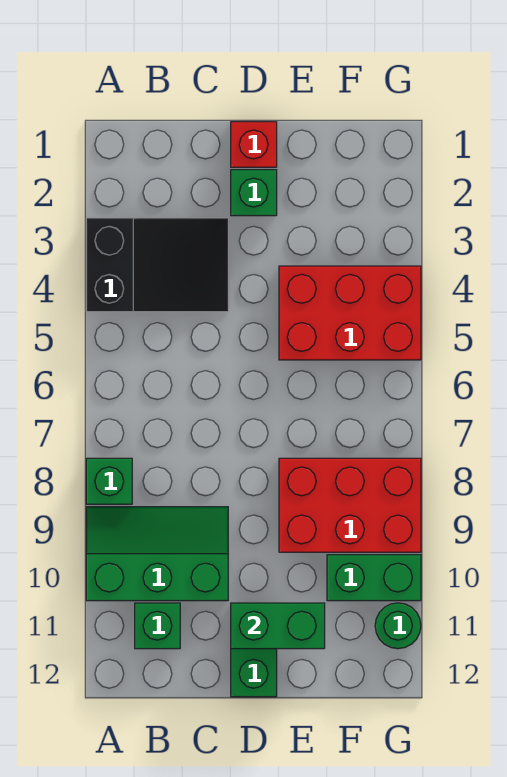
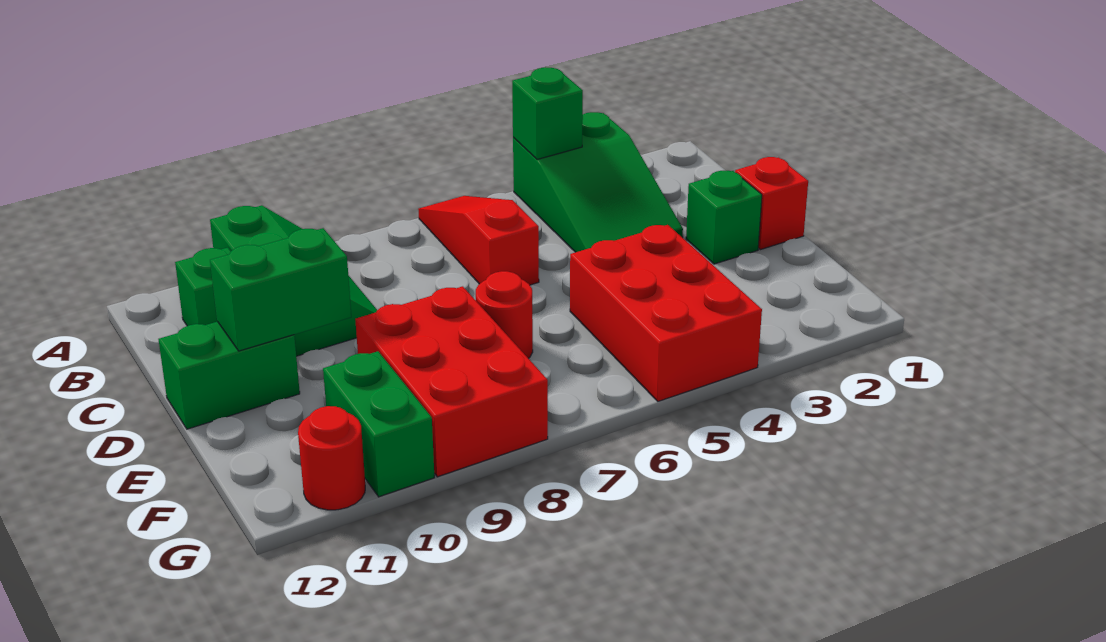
black slope A3:C4 level 1 top A -> green slope A3:C4 level 1 top A
none -> red slope A6:C6 level 1 top C
green brick A8 level 1 -> green brick A4 level 2
green brick D11:E11 level 2 -> green brick D10:D11 level 2
none -> red round brick E7 level 1
green round brick G11 level 1 -> red round brick G11 level 1

